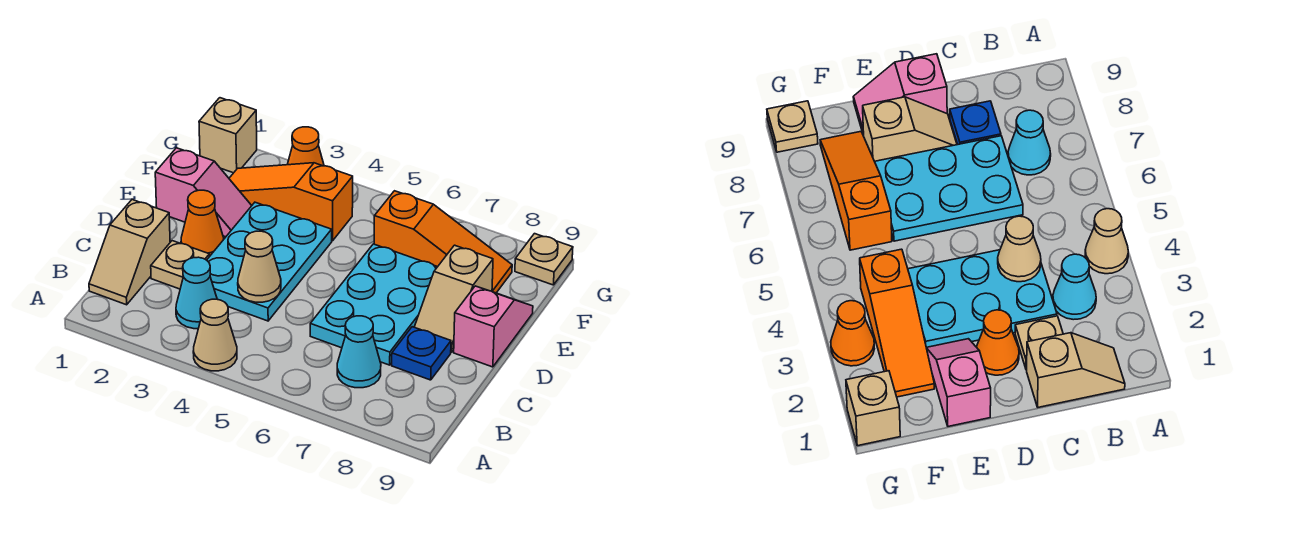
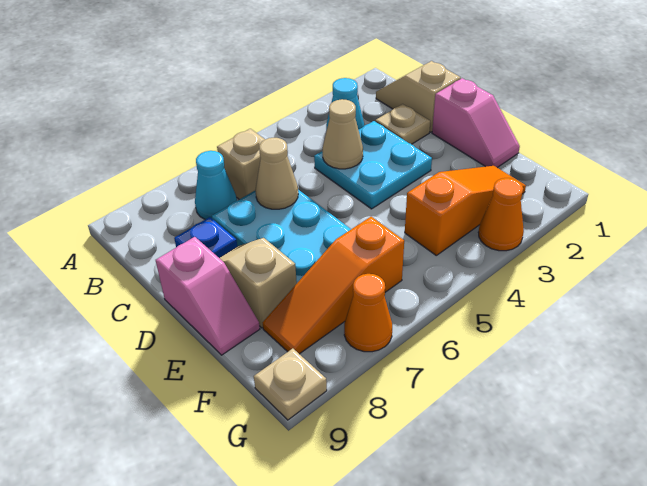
tan cone A4 level 1 -> tan cone C6 level 2
cyan plate C3:E4 level 1 -> cyan plate C3:D4 level 1
orange cone D2 level 1 -> orange cone G7 level 1
pink slope E1:E2 level 1 top 1 -> pink slope D1:E1 level 1 top D
tan brick G1 level 1 -> tan brick B6 level 1

